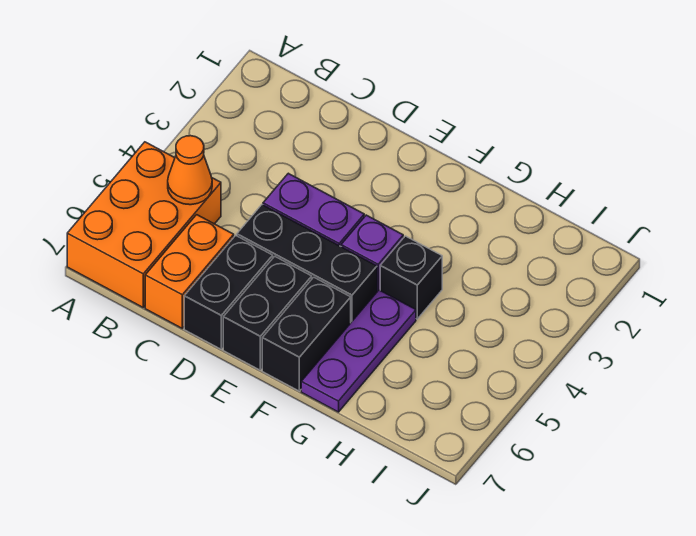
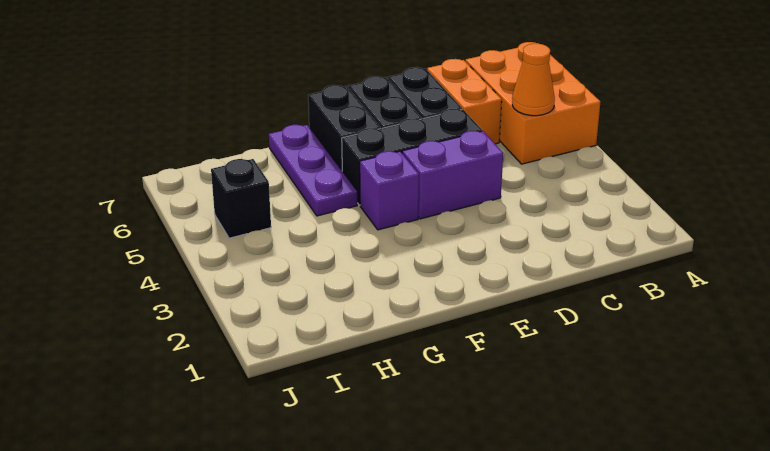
black brick G4 level 1 -> black brick I5 level 1

